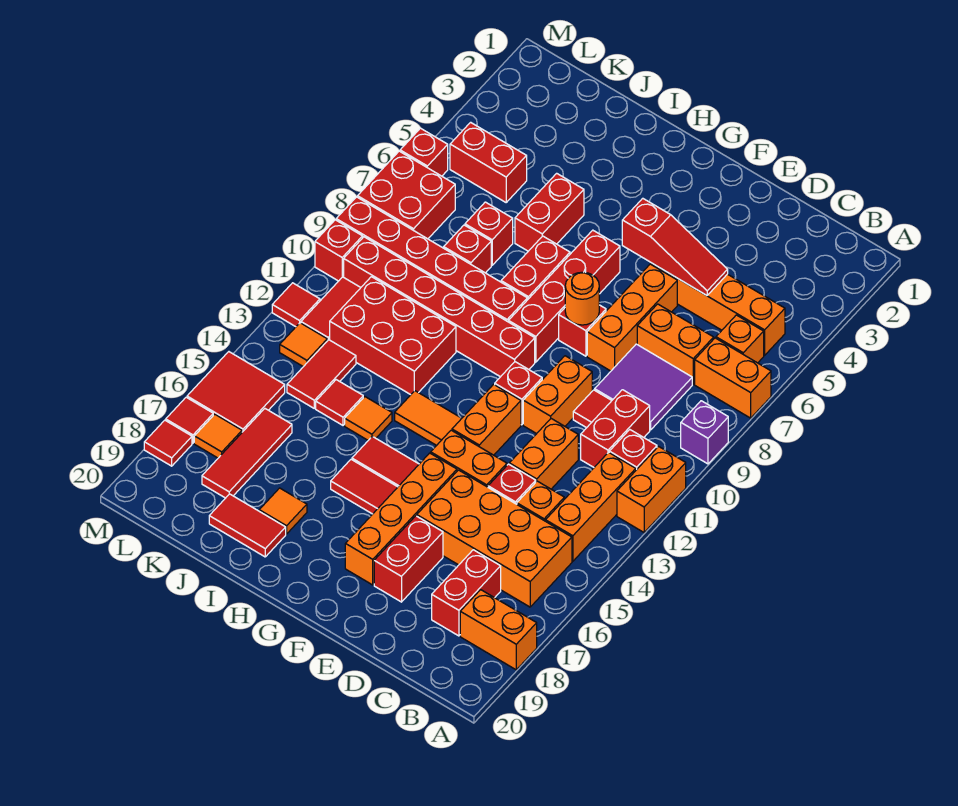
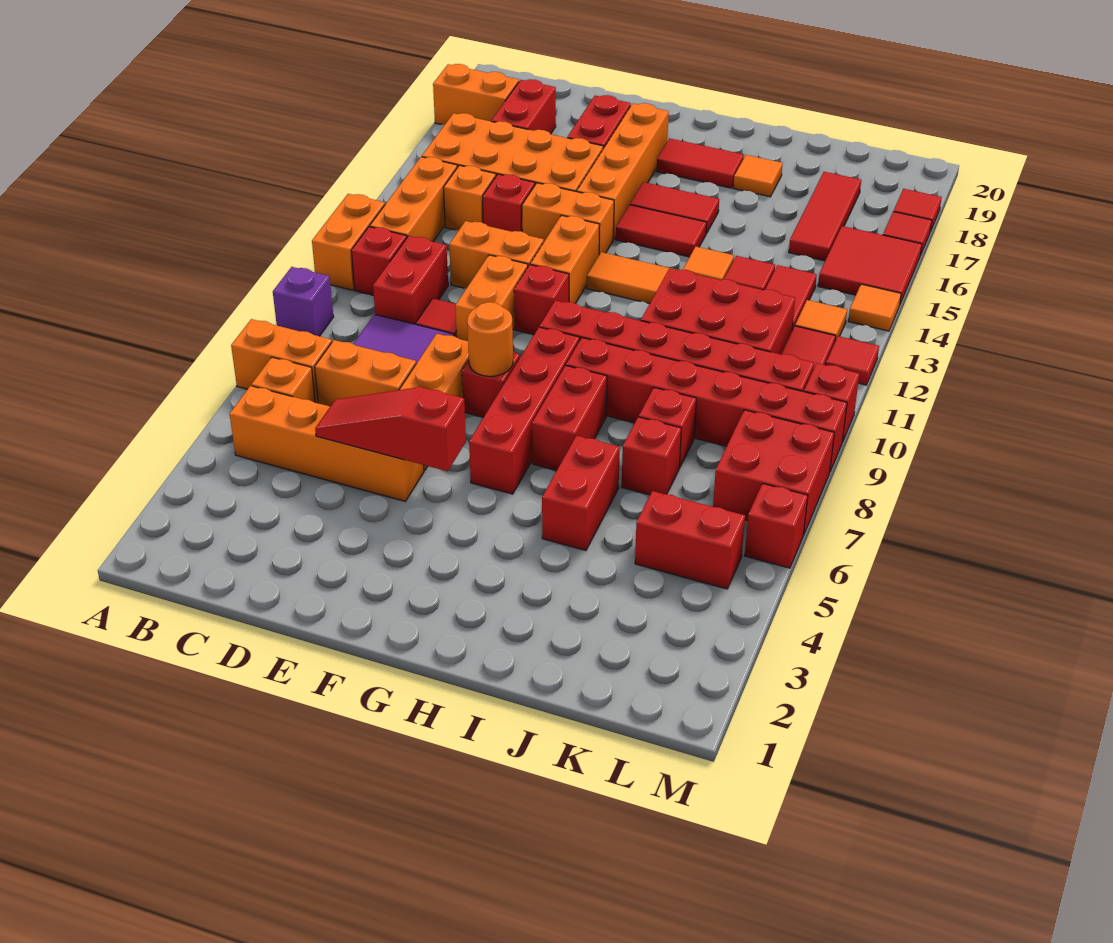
orange brick D12:D13 level 1 -> orange brick D12:E12 level 1
red tile I19:J19 level 1 -> red tile G18:H18 level 1
orange tile L17 level 1 -> orange tile M14 level 1

